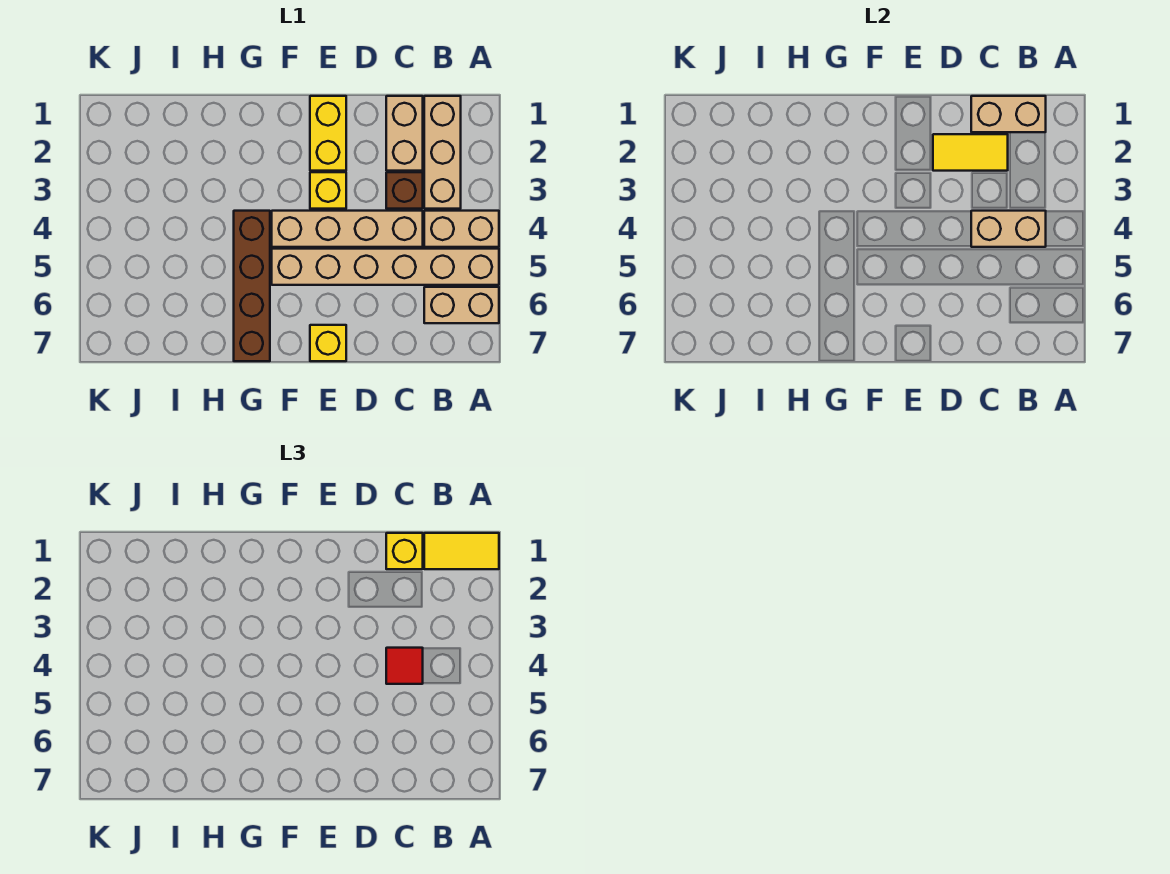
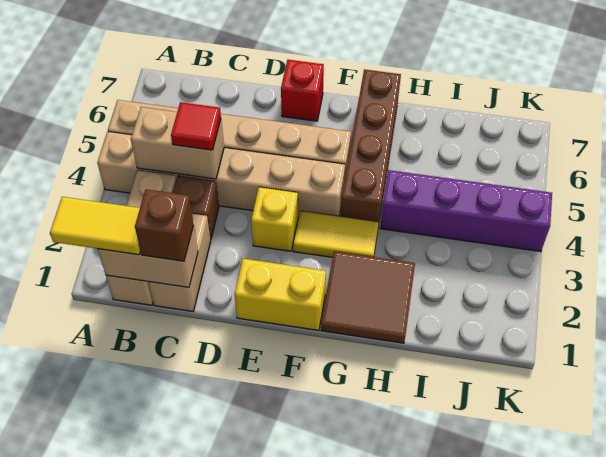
tan brick A6:B6 level 1 -> none
yellow brick C1 level 3 -> brown brick C1 level 3
yellow tile C2:D2 level 2 -> yellow tile F3:G3 level 1
yellow brick E1:E2 level 1 -> yellow brick E1:F1 level 1
yellow brick E7 level 1 -> red brick E7 level 1
none -> brown tile G1:H2 level 1
none -> purple brick H4:K4 level 1

